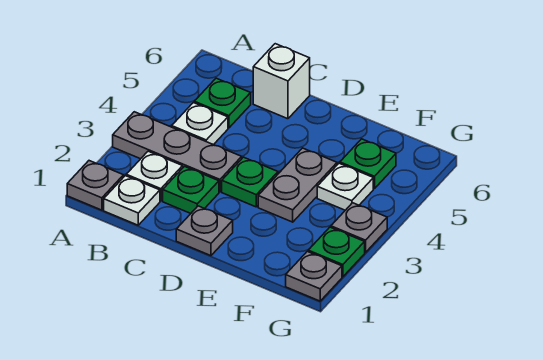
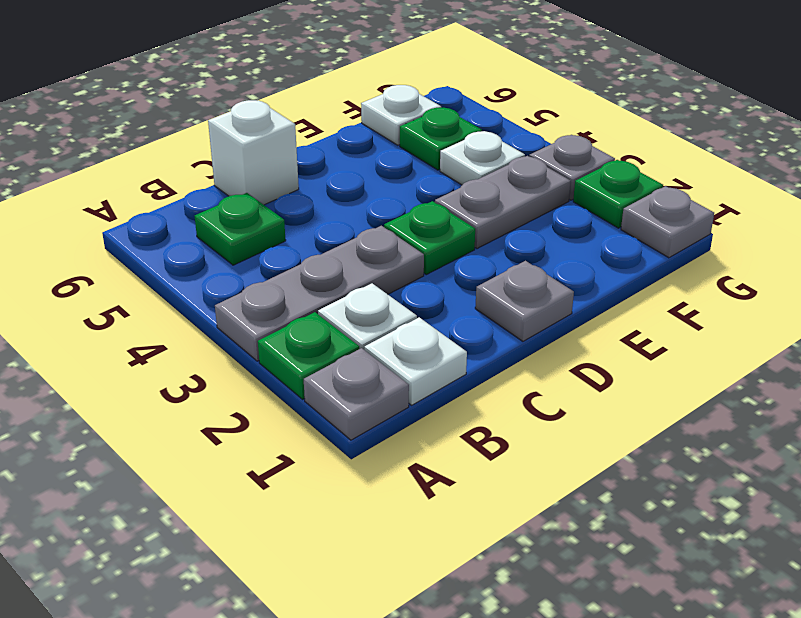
white plate B4 level 1 -> white plate F6 level 1
green plate C2 level 1 -> green plate A2 level 1
grey plate E3:E4 level 1 -> grey plate E3:F3 level 1

